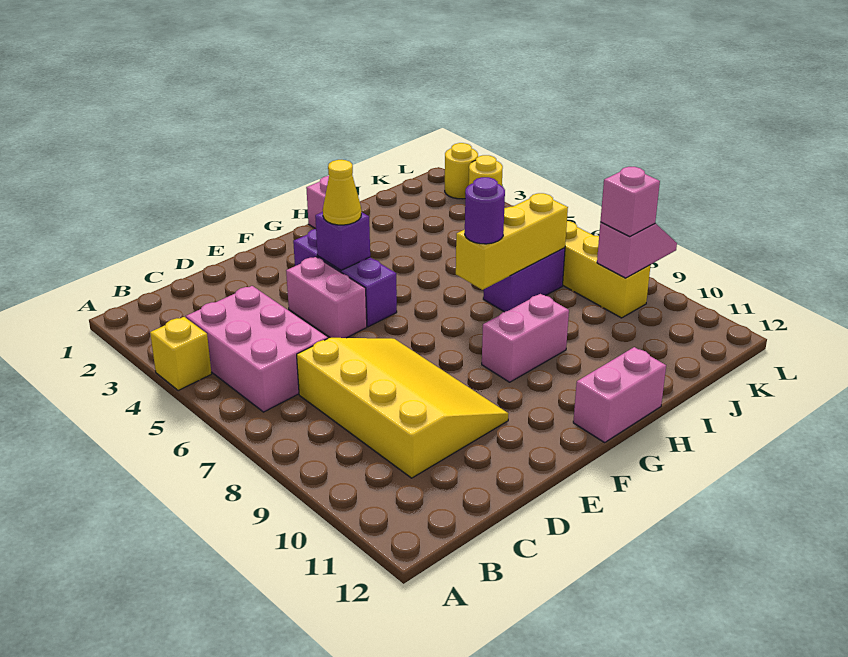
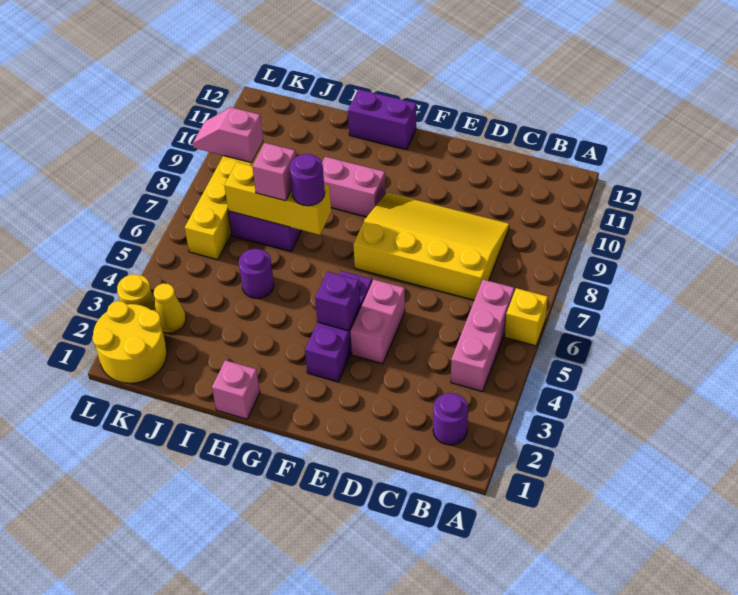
yellow brick A4 level 1 -> yellow brick A6 level 1
none -> purple round brick B2 level 1
pink brick B4:C6 level 1 -> pink brick B4:B6 level 1
yellow slope C7:E10 level 1 top C -> yellow slope C7:F9 level 1 top 7
yellow cone F4 level 3 -> yellow cone K3 level 1
pink brick G12:H12 level 1 -> purple brick G12:H12 level 1
none -> purple round brick I5 level 1
pink brick K9 level 3 -> pink brick I7 level 3
yellow round brick L2 level 1 -> yellow round brick K1:L2 level 1

